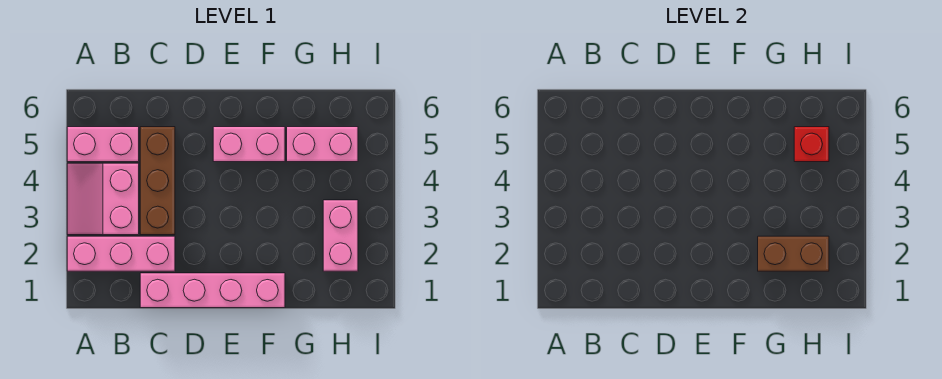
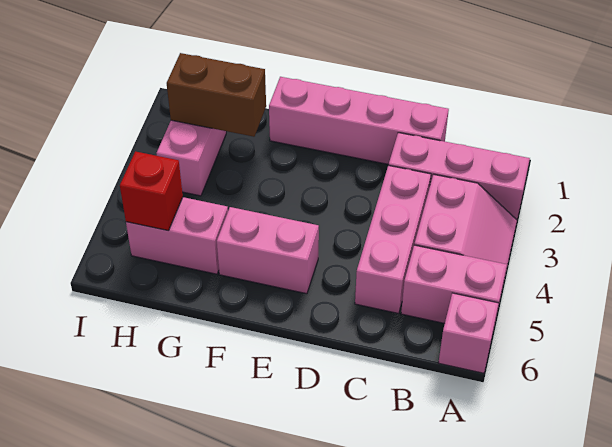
none -> pink brick A6 level 1
brown brick C3:C5 level 1 -> pink brick C3:C5 level 1

